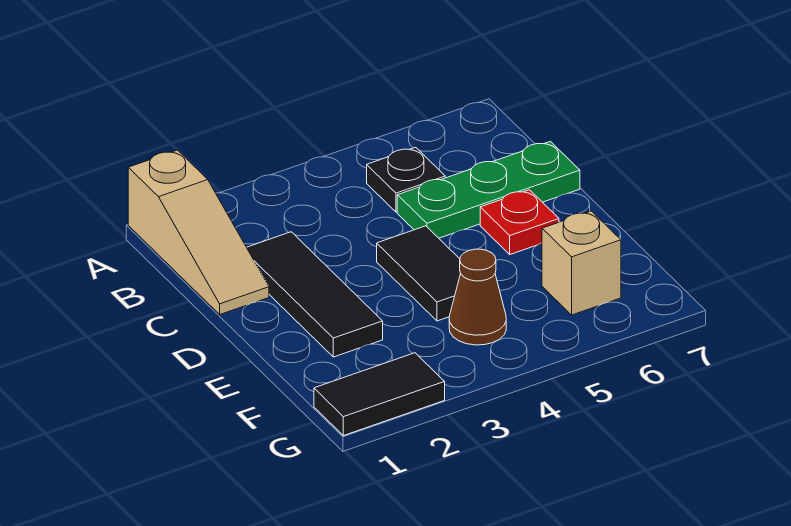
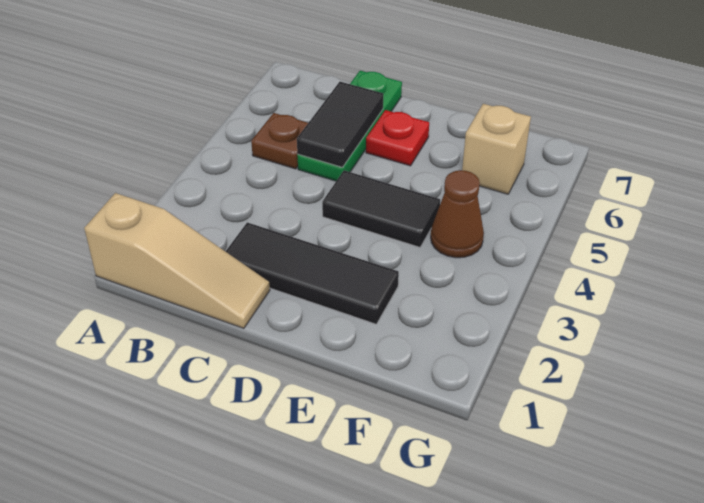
black plate B5 level 1 -> brown plate B5 level 1
black tile G1:G2 level 1 -> black tile C5:C6 level 2

